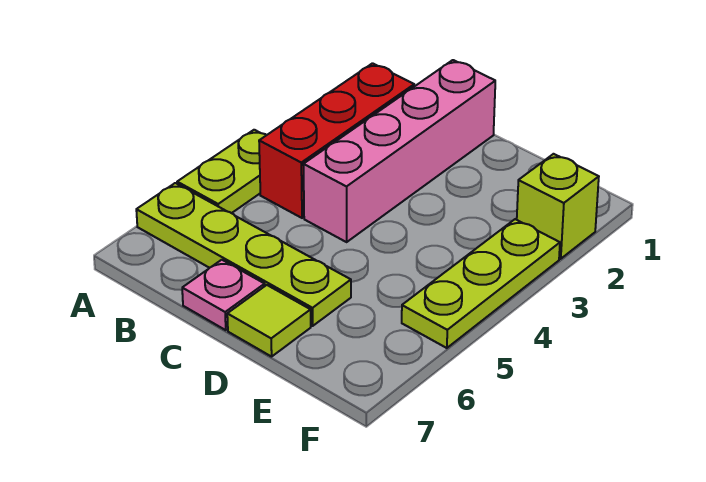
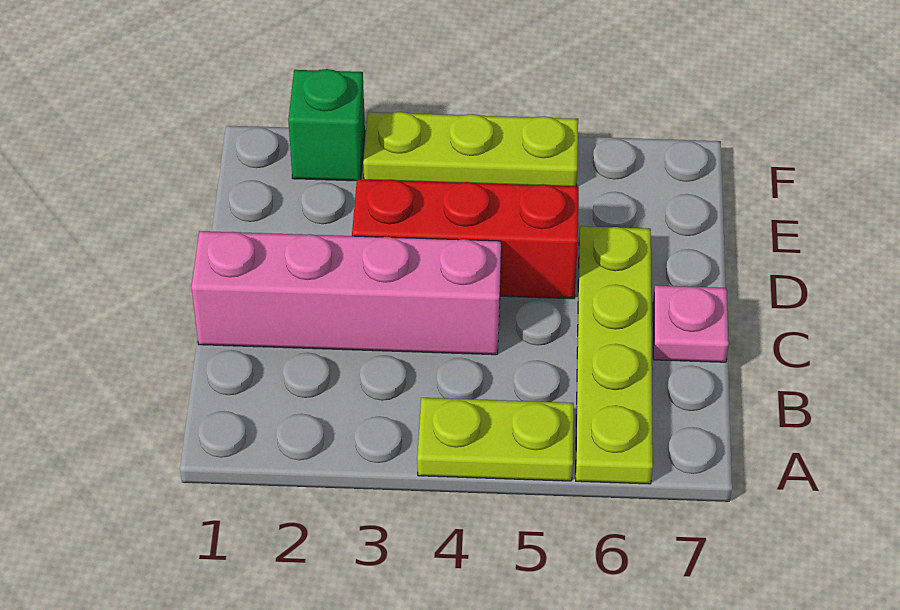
red brick B2:B4 level 1 -> red brick D3:D5 level 1
lime tile D7 level 1 -> none
lime brick F2 level 1 -> green brick F2 level 1

